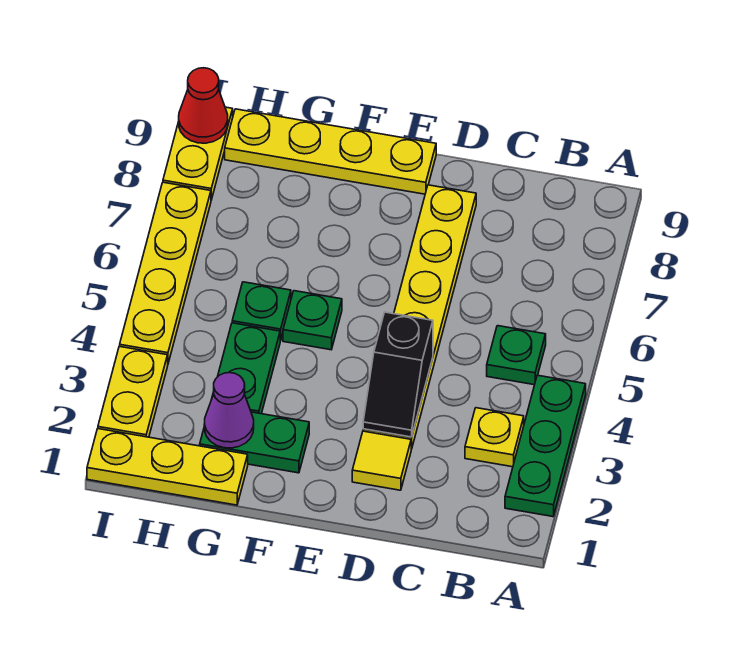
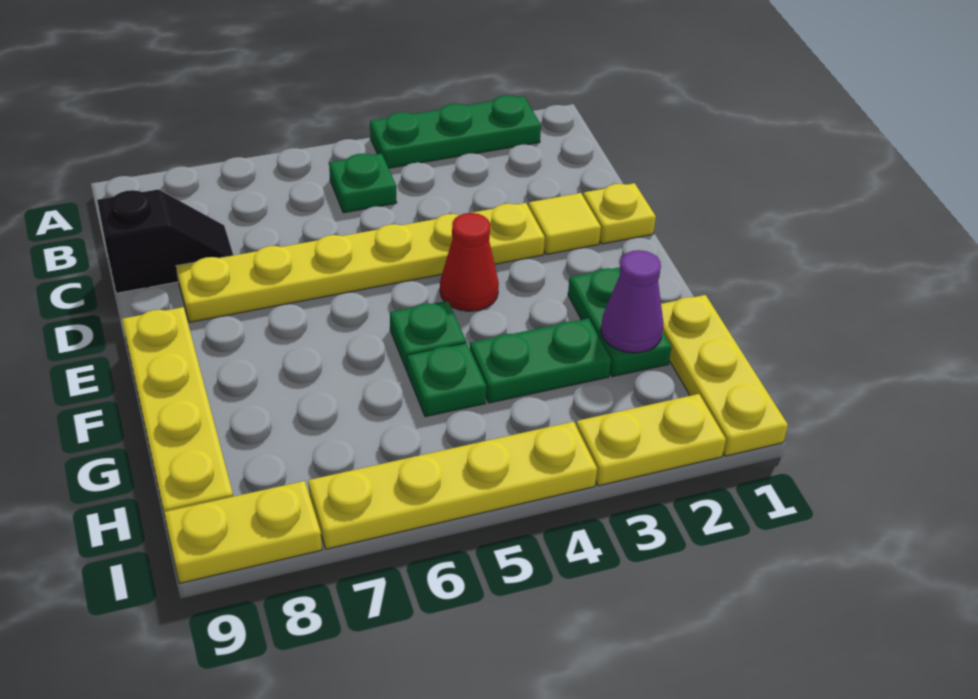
yellow plate B3 level 1 -> yellow plate D1 level 1
black slope D3:D4 level 2 top 4 -> black slope C8:C9 level 1 top 9
red cone I9 level 2 -> red cone E4 level 1

